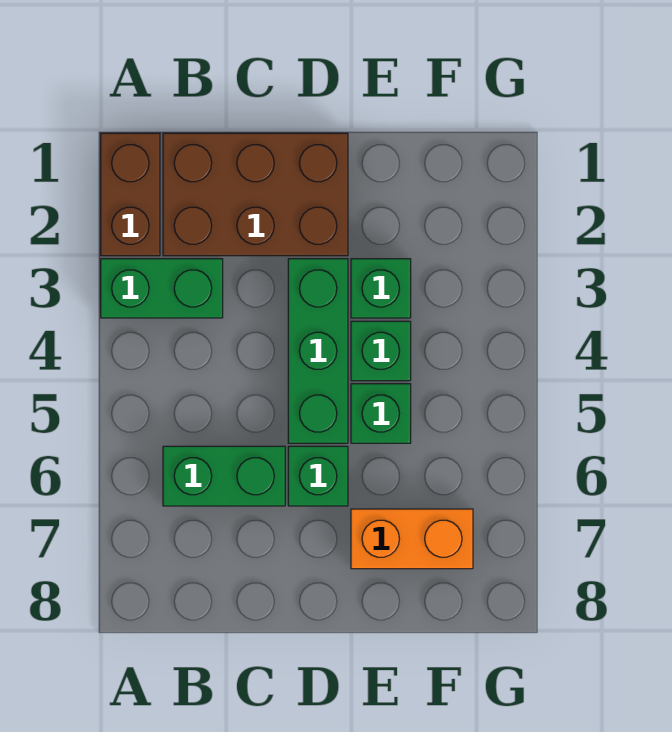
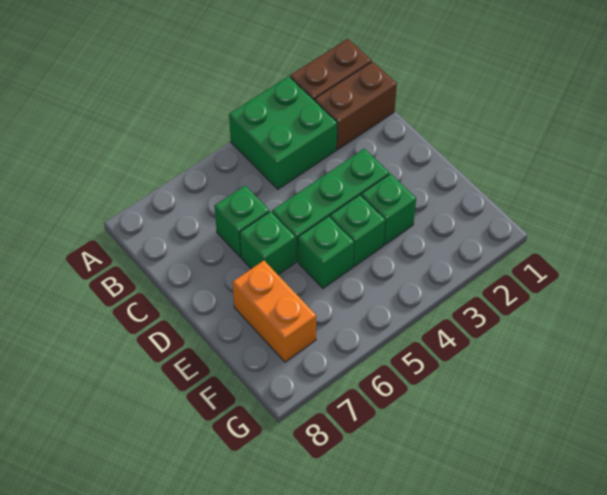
green brick A3:B3 level 1 -> green brick A3:B4 level 1
brown brick B1:D2 level 1 -> brown brick B1:B2 level 1
green brick B6:C6 level 1 -> green brick C6 level 1

